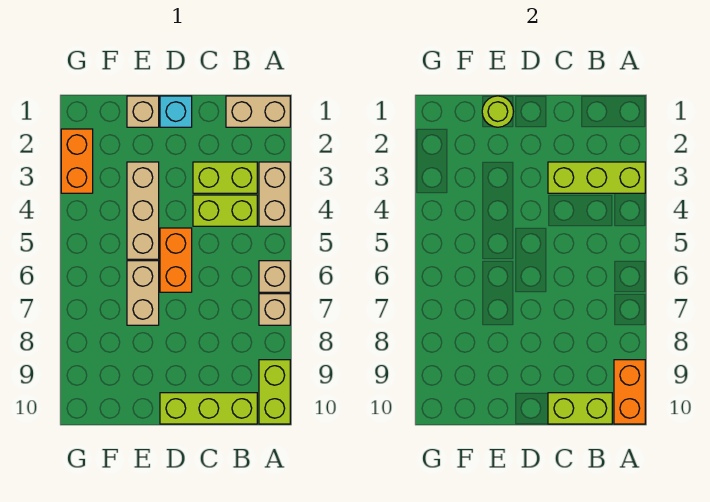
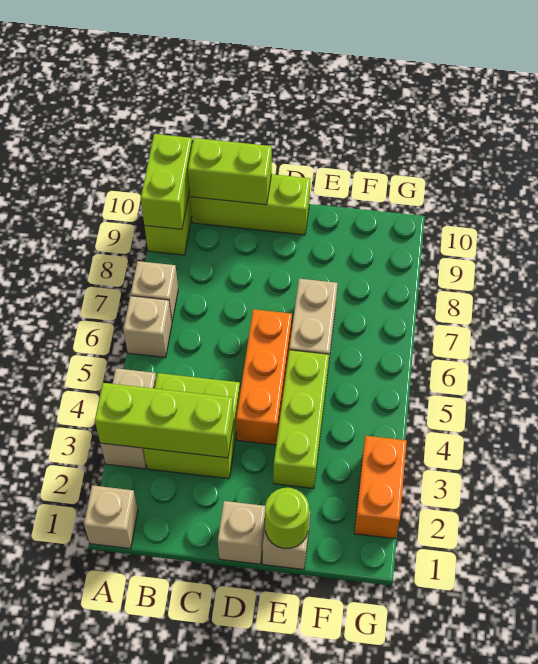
tan brick A1:B1 level 1 -> tan brick A1 level 1
orange brick A9:A10 level 2 -> lime brick A9:A10 level 2
cyan brick D1 level 1 -> tan brick D1 level 1
orange brick D5:D6 level 1 -> orange brick D4:D6 level 1
tan brick E3:E5 level 1 -> lime brick E3:E5 level 1

